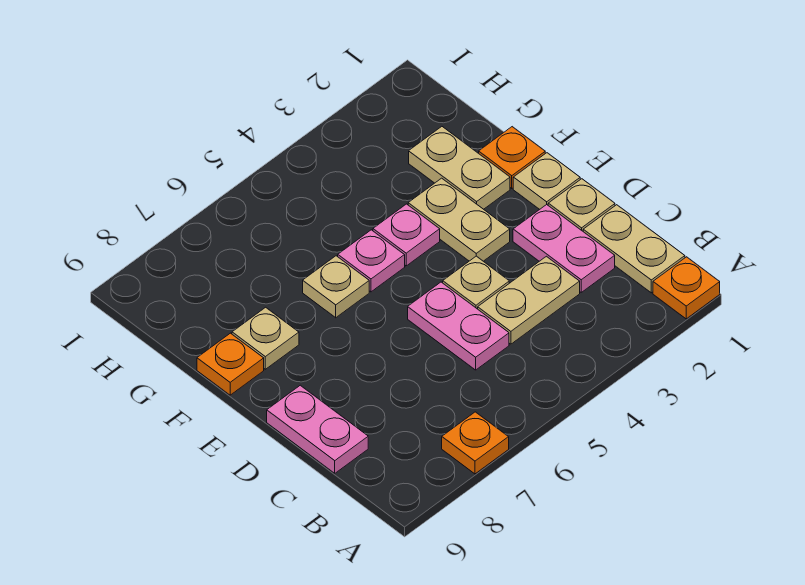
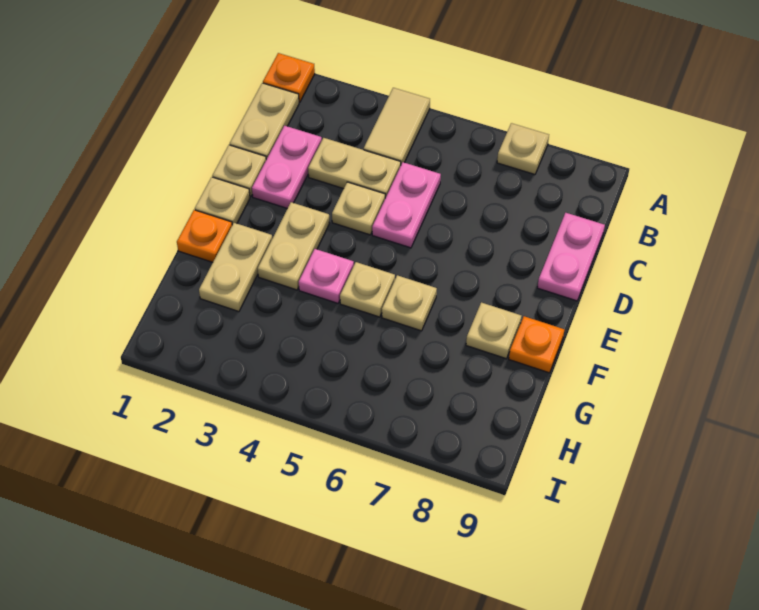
none -> tan tile A4:B4 level 1
orange plate A7 level 1 -> tan plate A7 level 1
pink plate F5 level 1 -> tan plate F5 level 1

